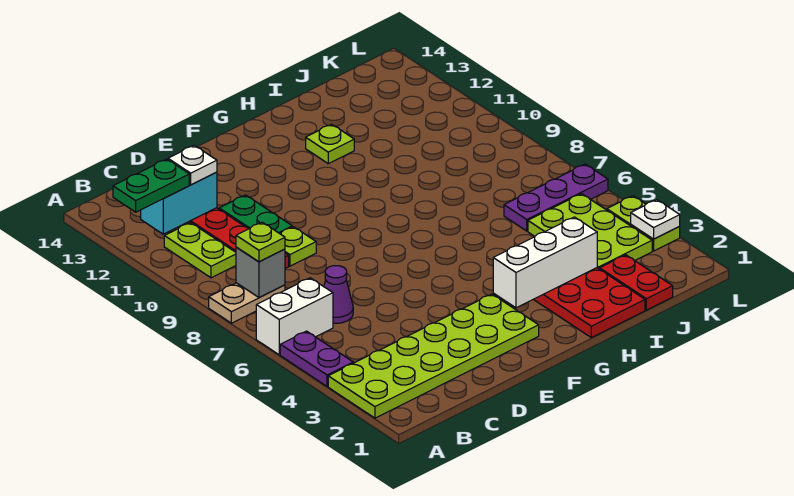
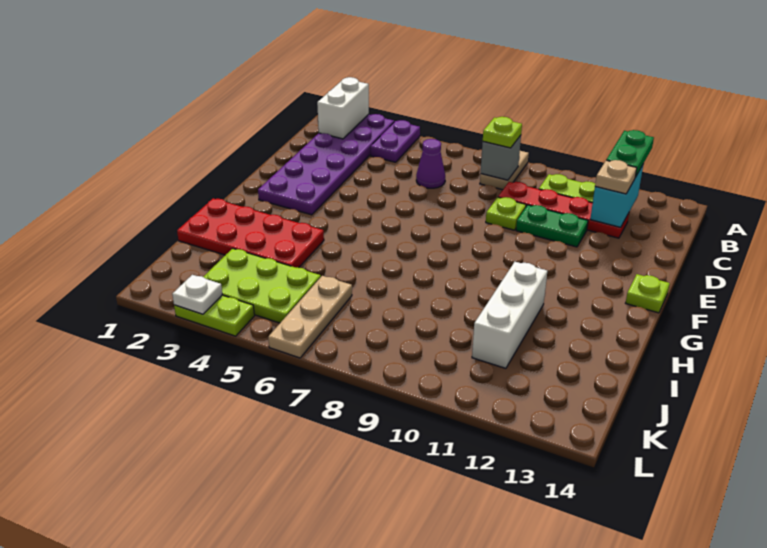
lime plate A2:F3 level 1 -> purple plate A2:F3 level 1
purple plate A4:A5 level 1 -> purple plate A4:B4 level 1
white brick A6:B6 level 1 -> white brick A2:B2 level 2
white plate C12 level 3 -> tan plate C12 level 3
white brick G3:I3 level 2 -> white brick H11:J11 level 1
lime plate H12 level 1 -> lime plate F14 level 1
red plate J1:J2 level 1 -> none
purple plate J6:L6 level 1 -> tan plate J6:L6 level 1

